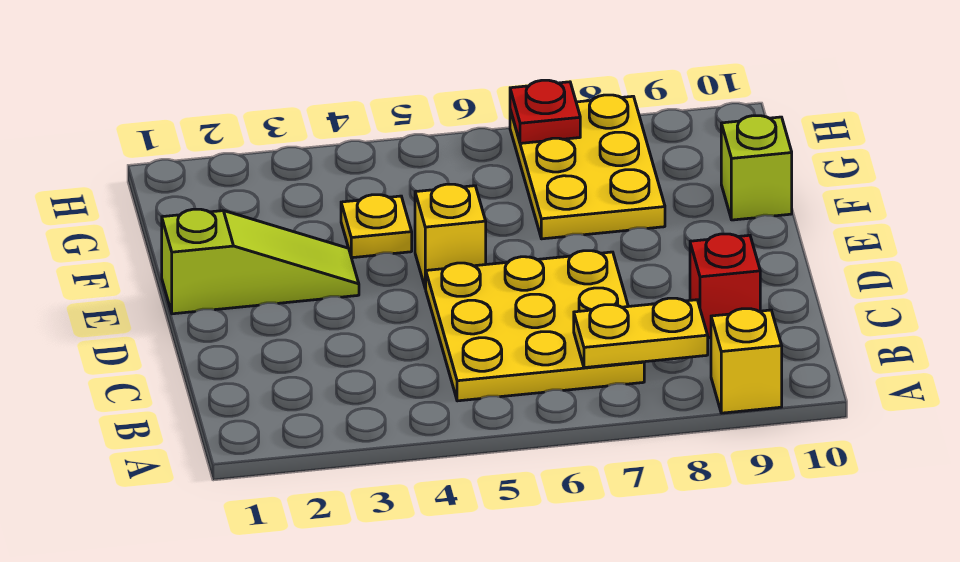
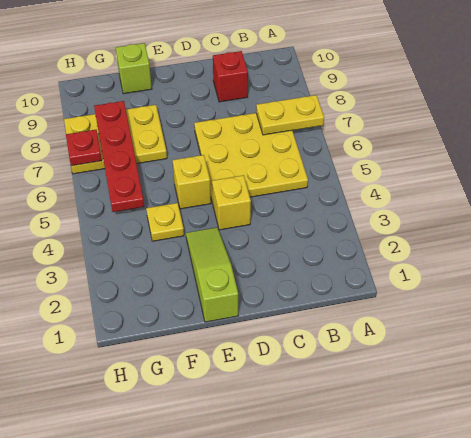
yellow brick A9 level 1 -> yellow brick D4 level 1
yellow plate B7:B8 level 2 -> yellow plate A7:B7 level 2
none -> red plate G5:G8 level 2

